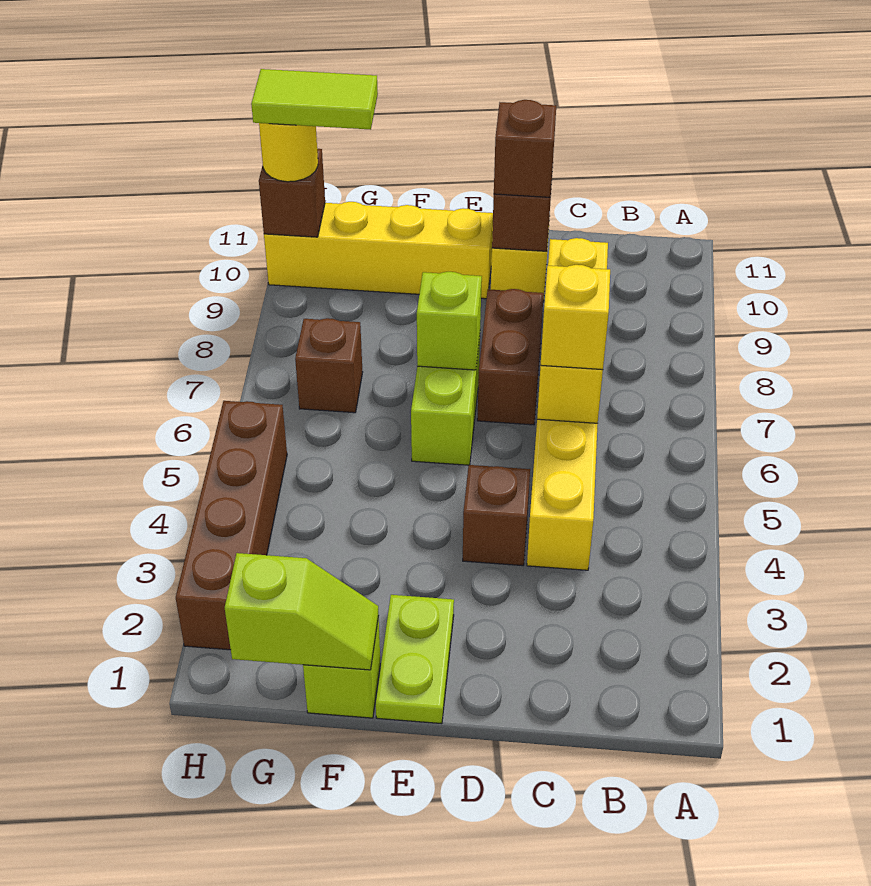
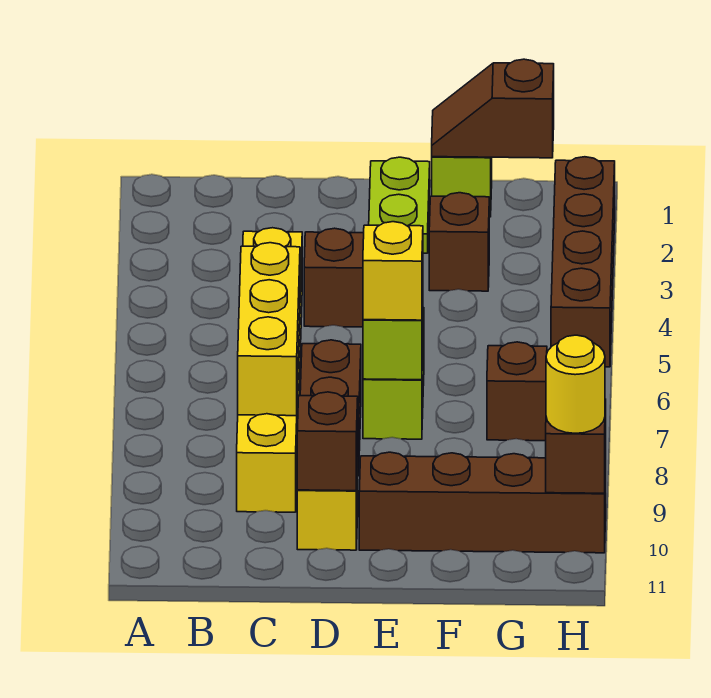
yellow brick C6 level 3 -> yellow brick E7 level 3
brown brick D10 level 3 -> brown brick F3 level 1
yellow brick E10:H10 level 1 -> brown brick E10:H10 level 1
lime slope F1:G1 level 2 top G -> brown slope F1:G1 level 2 top G
lime tile G10:H10 level 4 -> none

